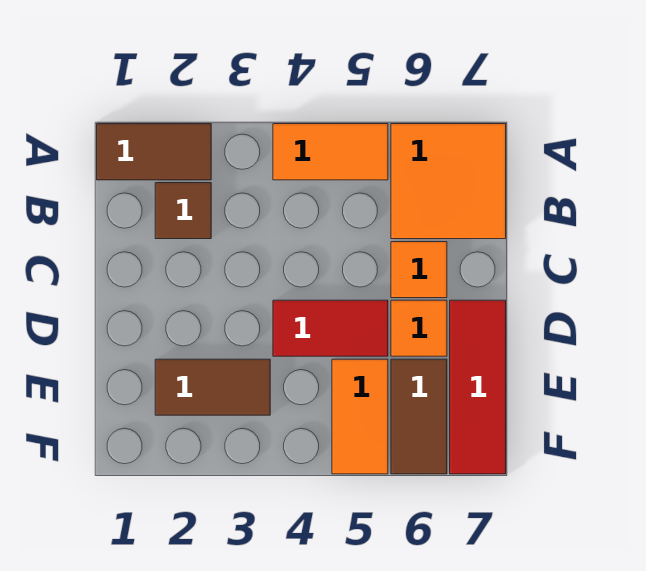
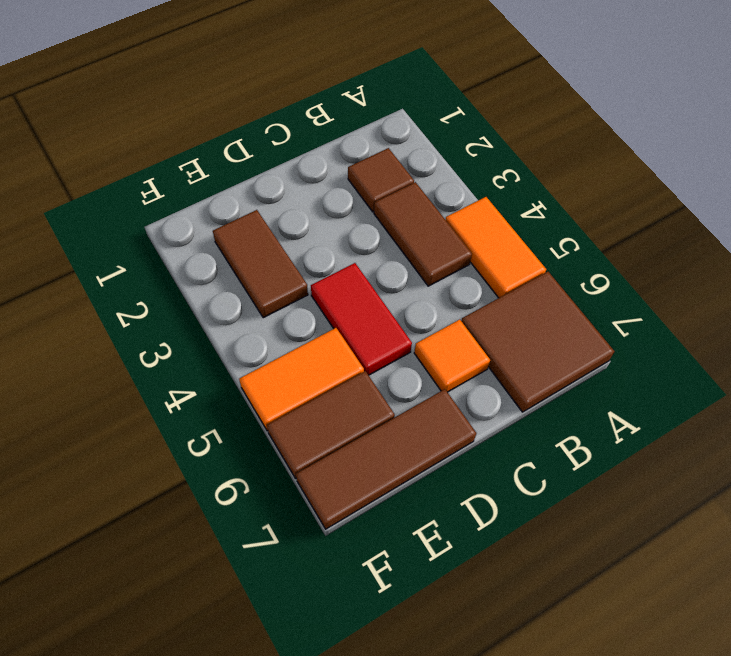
brown tile A1:A2 level 1 -> brown tile B3:B4 level 1
orange tile A6:B7 level 1 -> brown tile A6:B7 level 1
orange tile D6 level 1 -> none
red tile D7:F7 level 1 -> brown tile D7:F7 level 1

